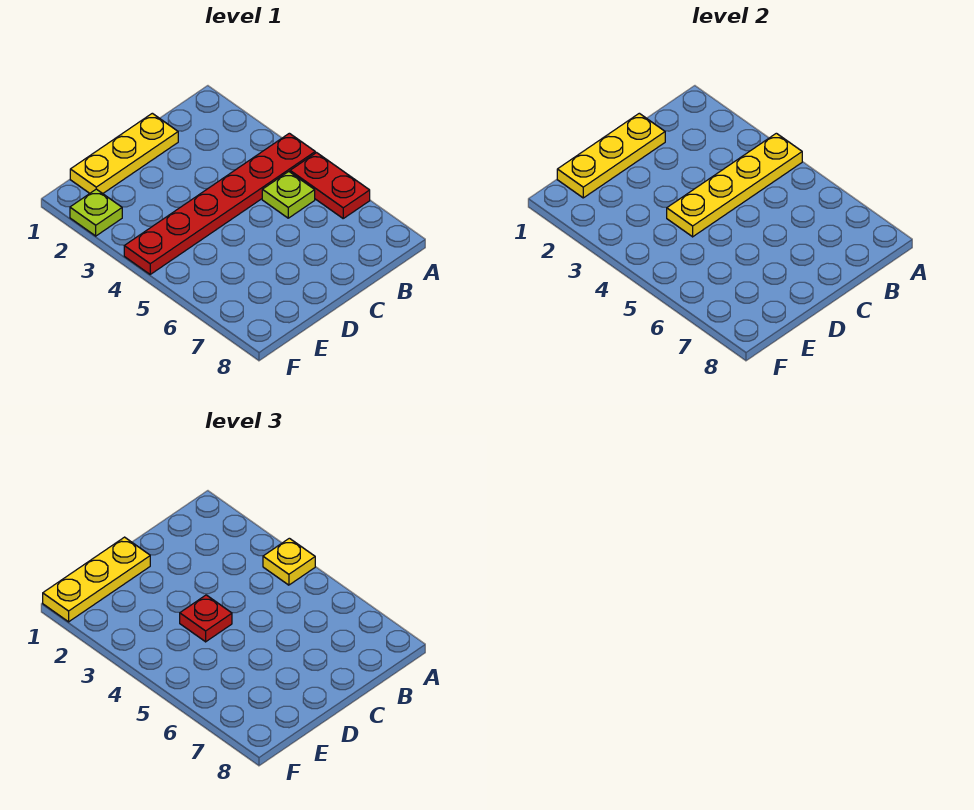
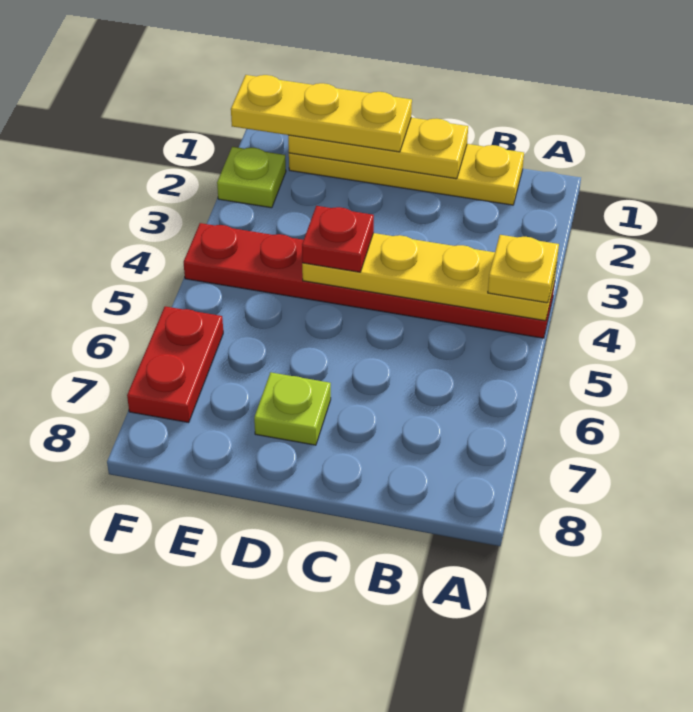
red plate A5:A6 level 1 -> red plate F6:F7 level 1
lime plate B5 level 1 -> lime plate D7 level 1
yellow plate C1:E1 level 1 -> yellow plate B1:E1 level 1

